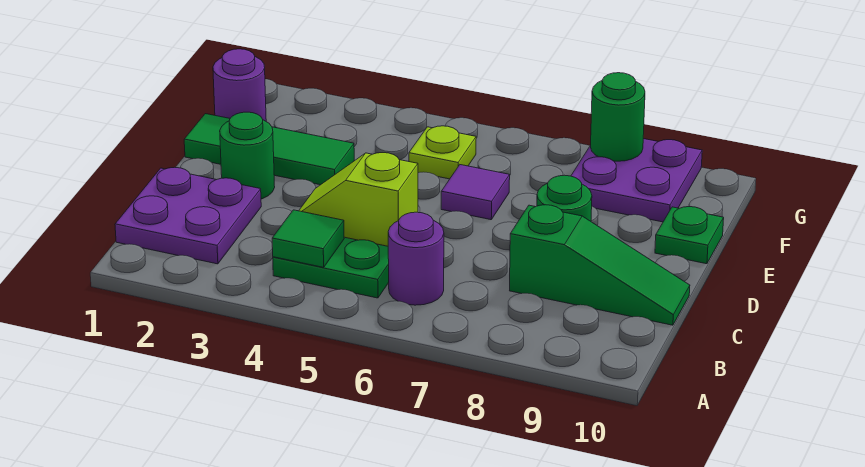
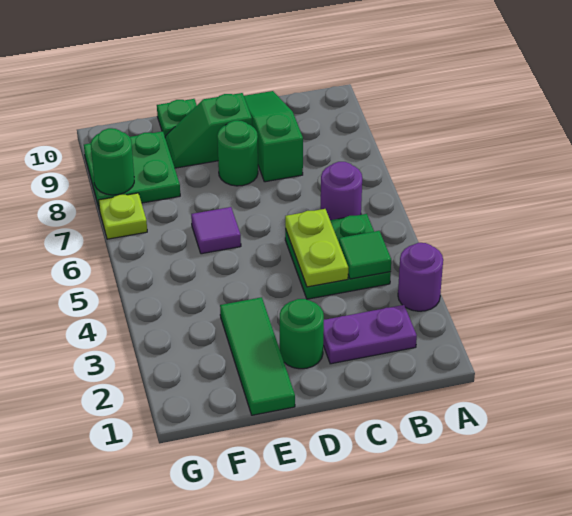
purple plate B1:C2 level 1 -> purple plate B2:C2 level 1
lime slope C4:C5 level 2 top 5 -> lime plate C4:C5 level 2
none -> green slope D9:E9 level 1 top D
purple round brick F1 level 1 -> purple round brick A3 level 1
lime plate F5 level 1 -> lime plate G7 level 1
purple plate F8:G9 level 1 -> green plate F8:G9 level 1

